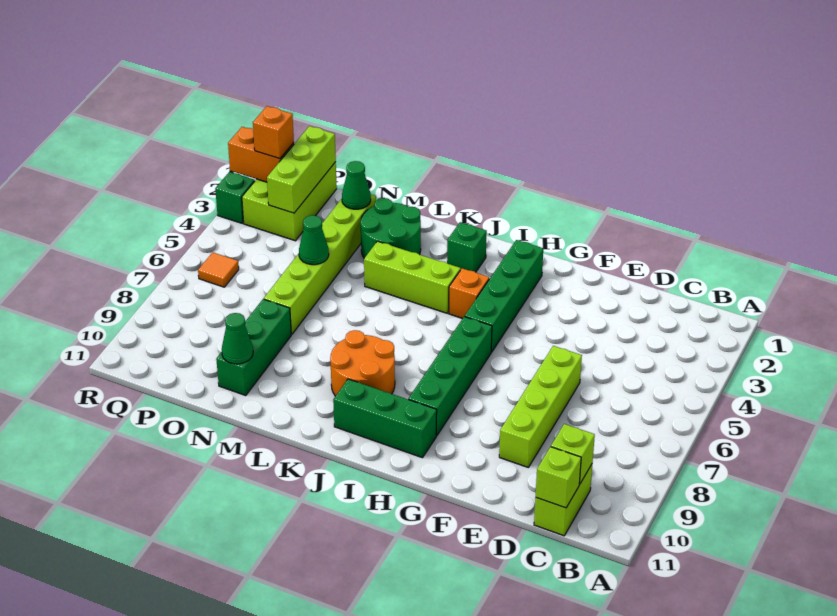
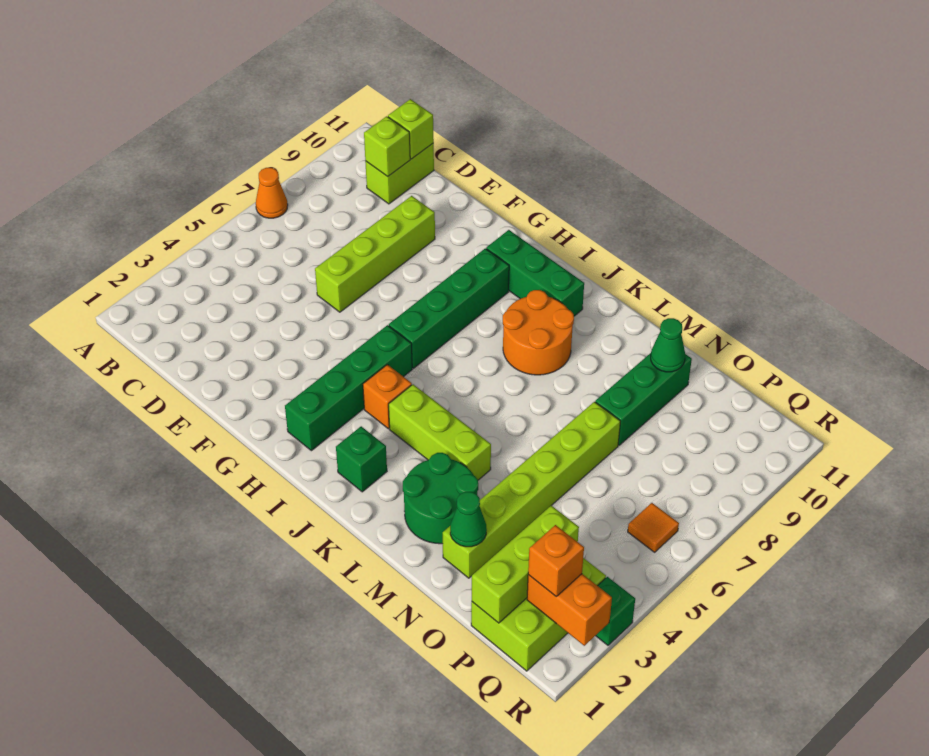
none -> orange cone A7 level 1
green cone N5 level 2 -> none

